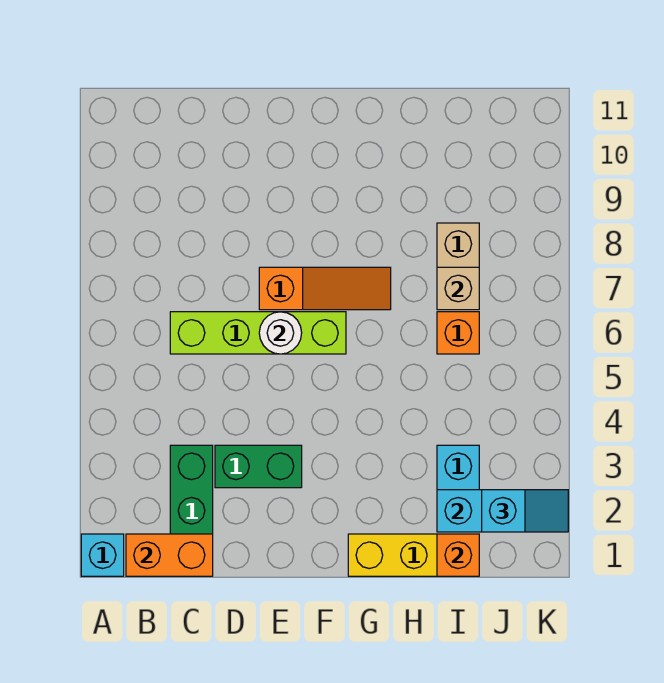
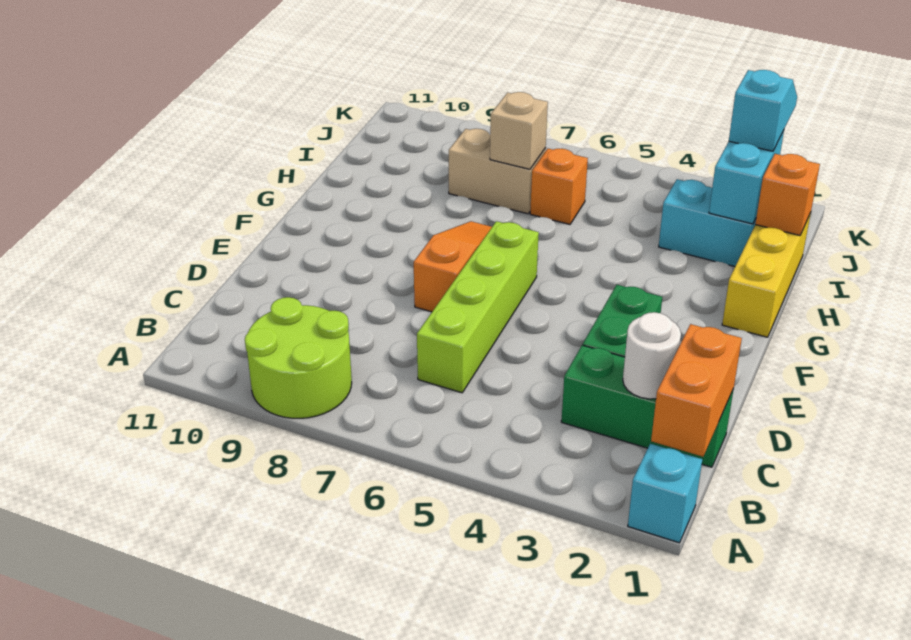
none -> lime round brick A8:B9 level 1
white round brick E6 level 2 -> white round brick C2 level 2

